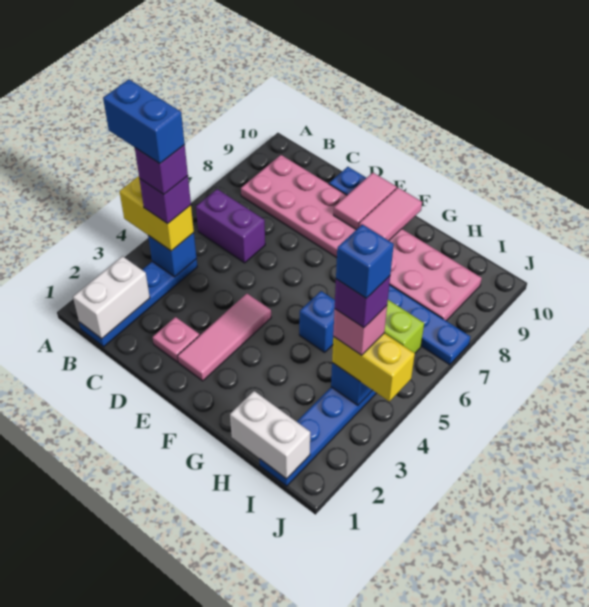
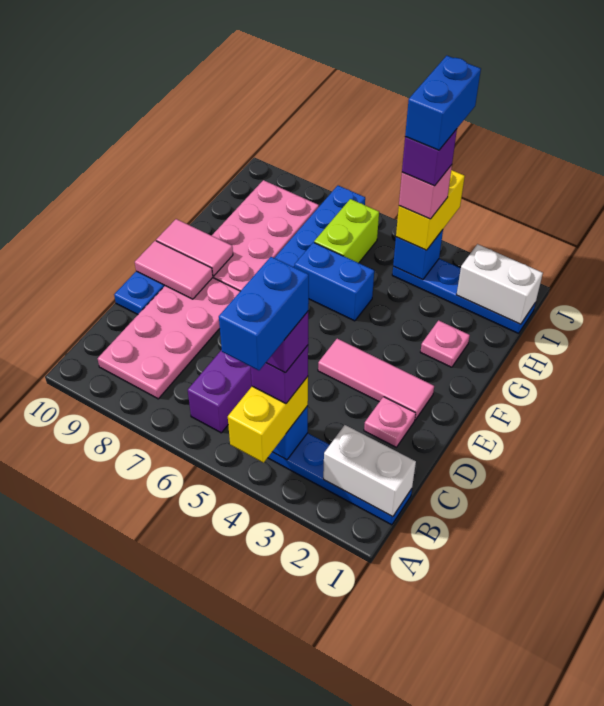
none -> pink plate G2 level 1
blue brick G5 level 1 -> blue brick G5:G6 level 1
white brick H1:I1 level 2 -> white brick I1:I2 level 2
blue brick I4 level 6 -> blue brick I4:J4 level 6

